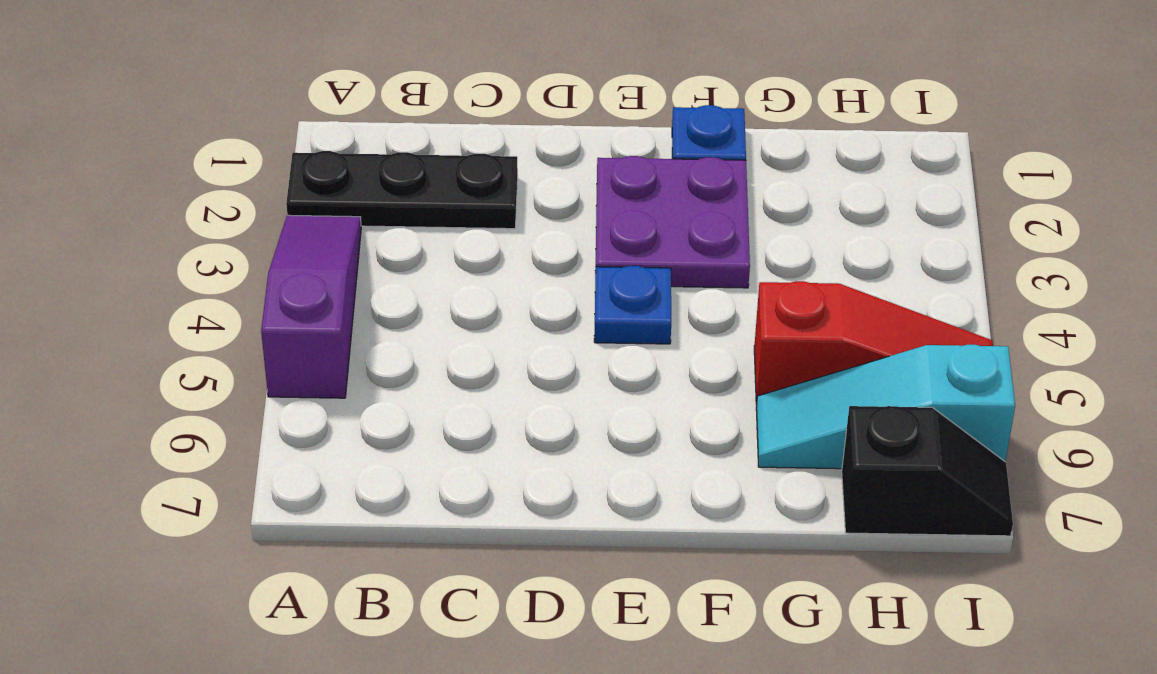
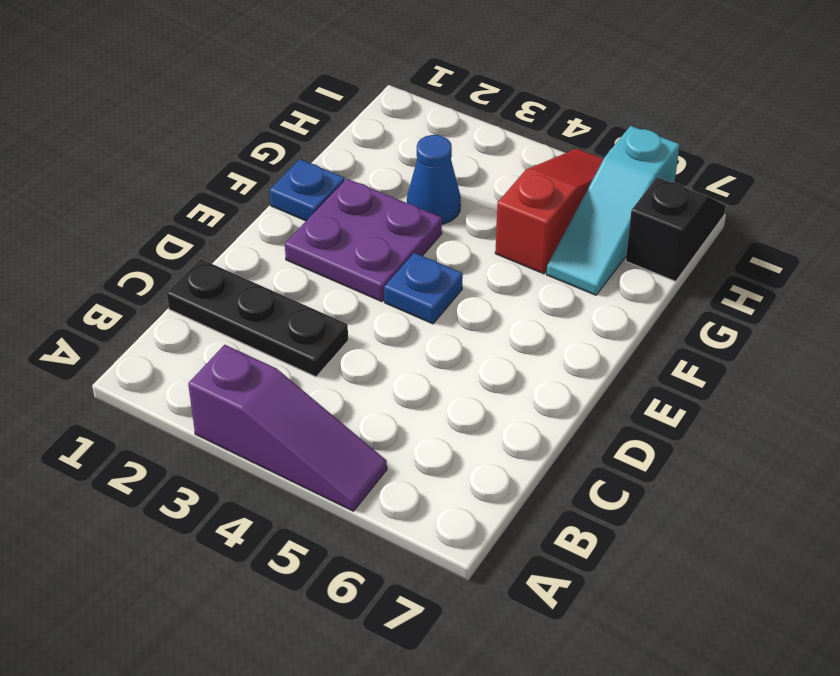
black plate A2:C2 level 1 -> black plate C1:C3 level 1
purple slope A3:A5 level 1 top 5 -> purple slope A3:A5 level 1 top 3
none -> blue cone G3 level 1

